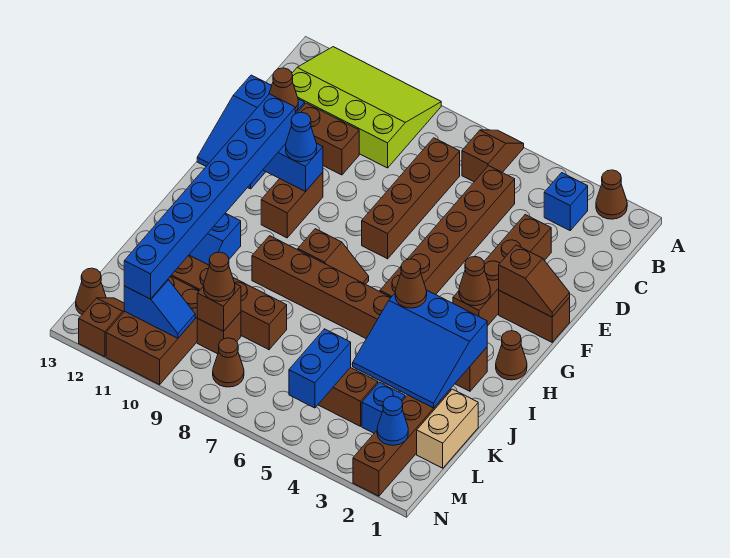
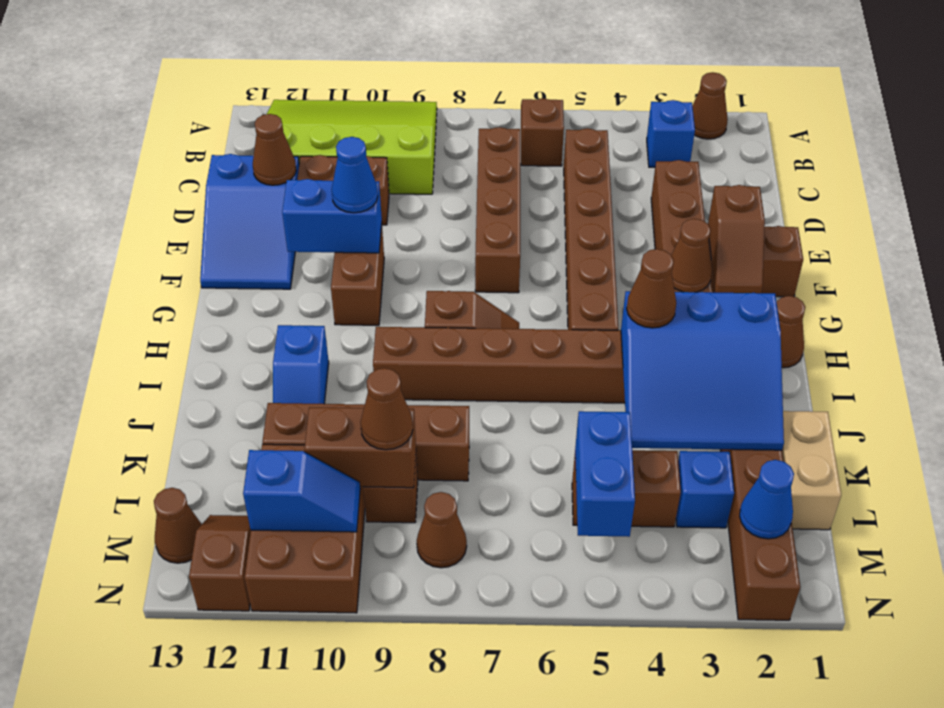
brown slope F1:F2 level 2 top 2 -> brown slope F2:G2 level 2 top F
blue brick F11:M11 level 3 -> none
brown brick L9 level 2 -> brown brick L9:L10 level 2

